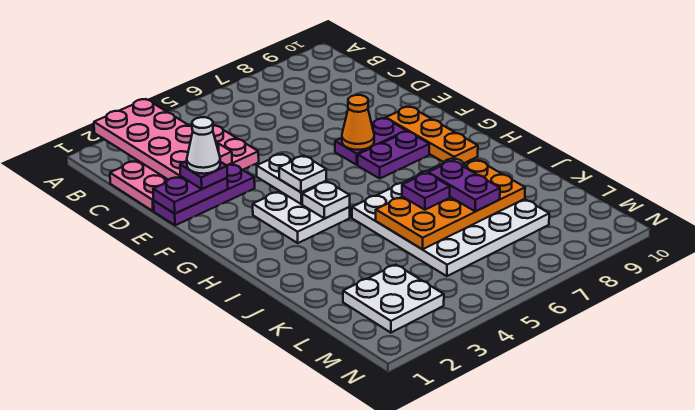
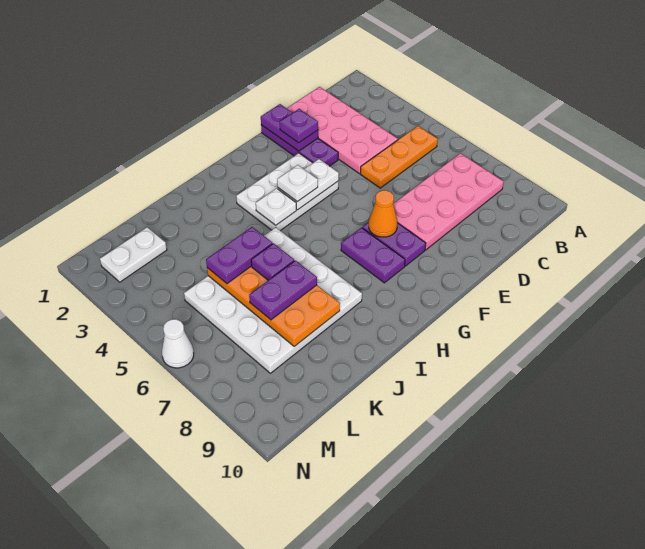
pink plate A2:D3 level 2 -> pink plate B7:E8 level 1
white cone E2 level 4 -> white cone N6 level 1
orange plate F9:H9 level 1 -> orange plate B5:D5 level 1
white plate G3:H4 level 1 -> white plate F3:H4 level 1
none -> purple plate J5:K5 level 3
white plate L2:M3 level 1 -> white plate L2:M2 level 1

